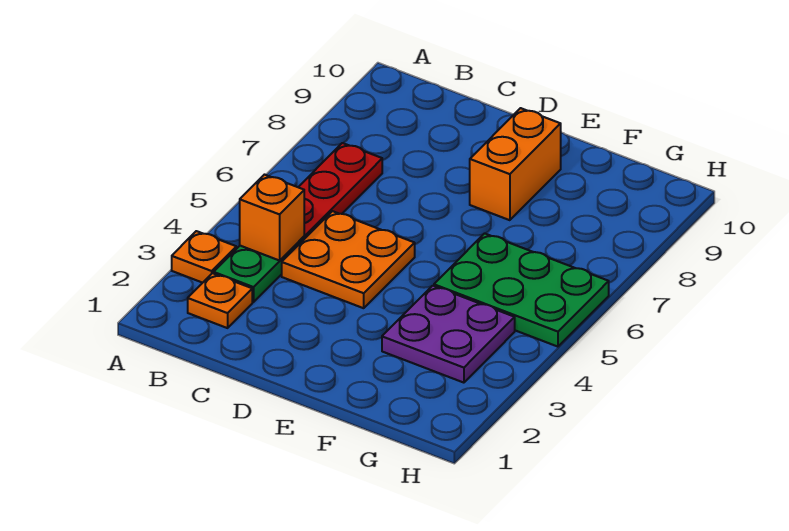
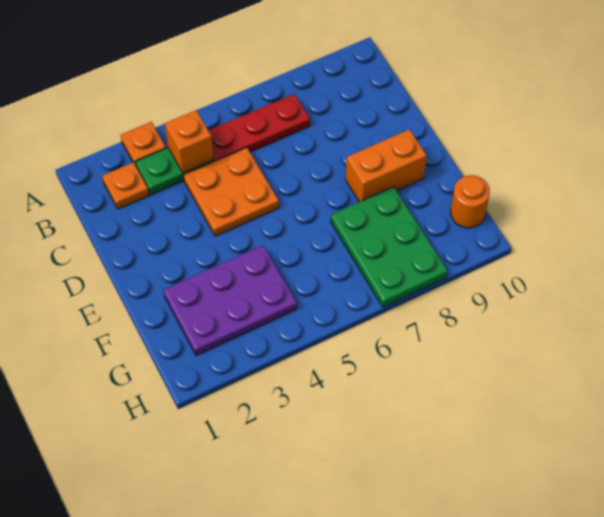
purple plate F3:G4 level 1 -> purple plate F2:G4 level 1
green plate F5:H6 level 1 -> green plate F7:H8 level 1
none -> orange round brick G10 level 1

